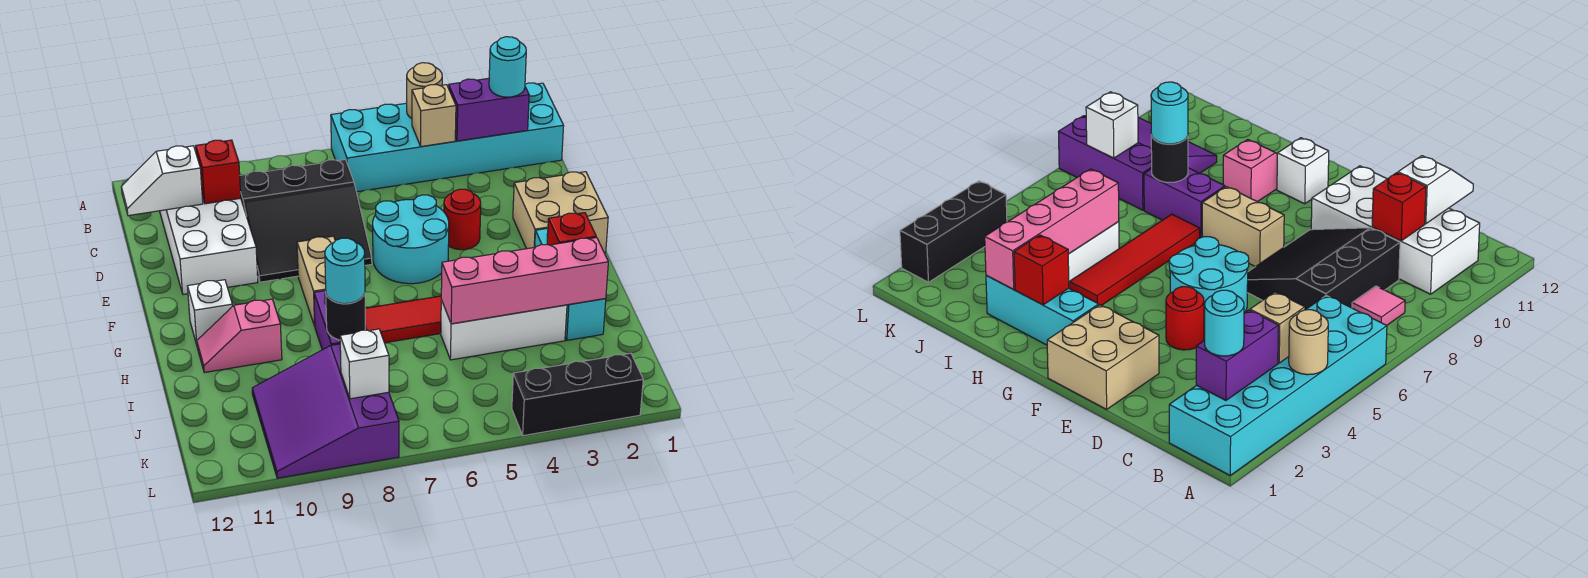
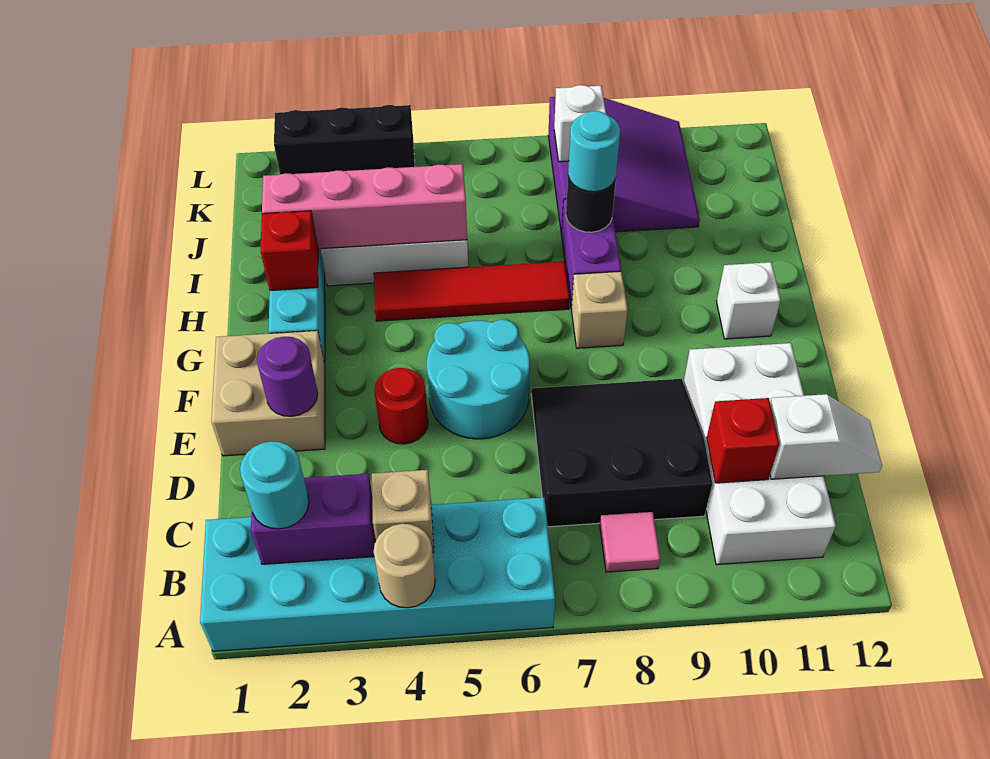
none -> purple round brick E2 level 2
tan brick F8:G8 level 1 -> tan brick G8 level 1
pink slope H10:H11 level 1 top 10 -> none

